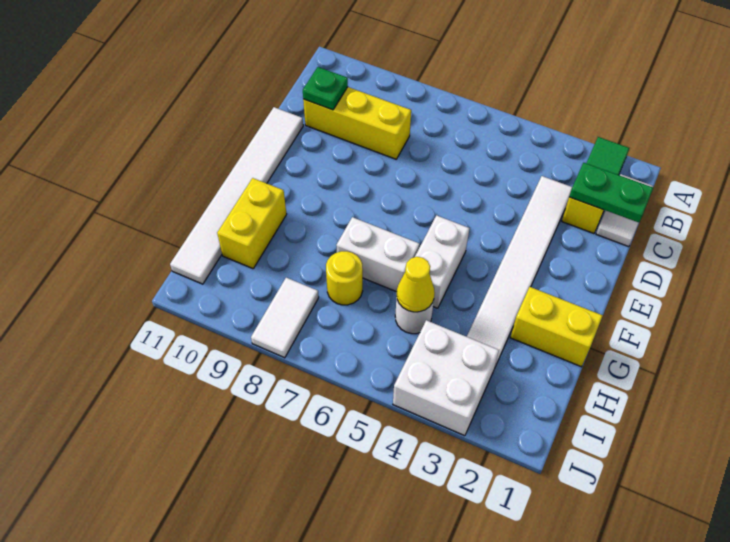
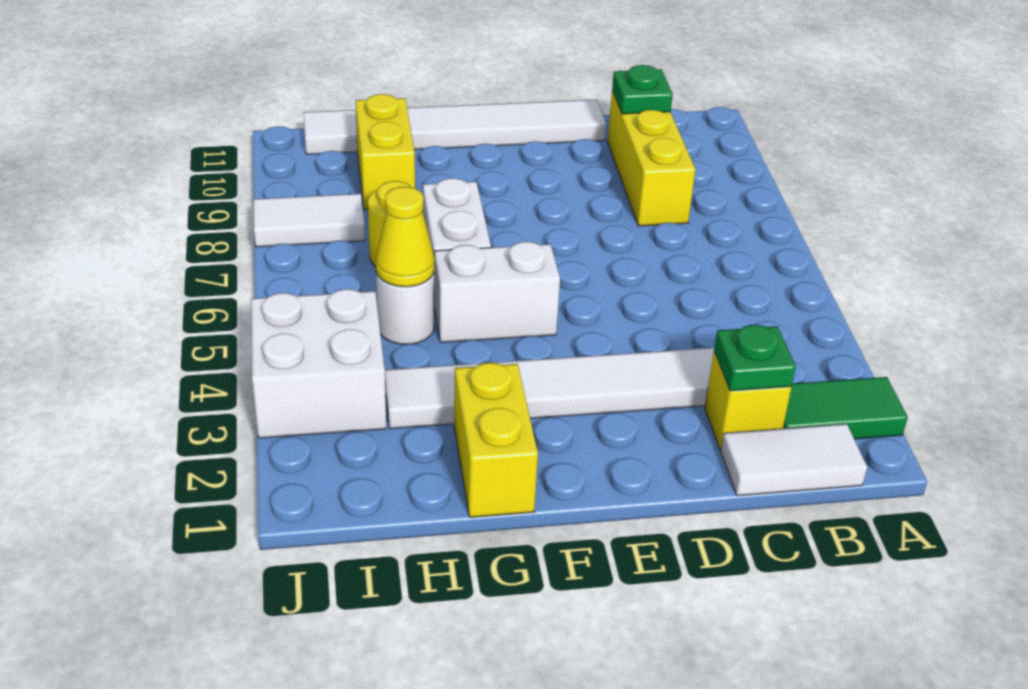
green plate C1:C2 level 2 -> green plate C2 level 2
yellow brick G10:H10 level 1 -> yellow brick H9:H10 level 1

